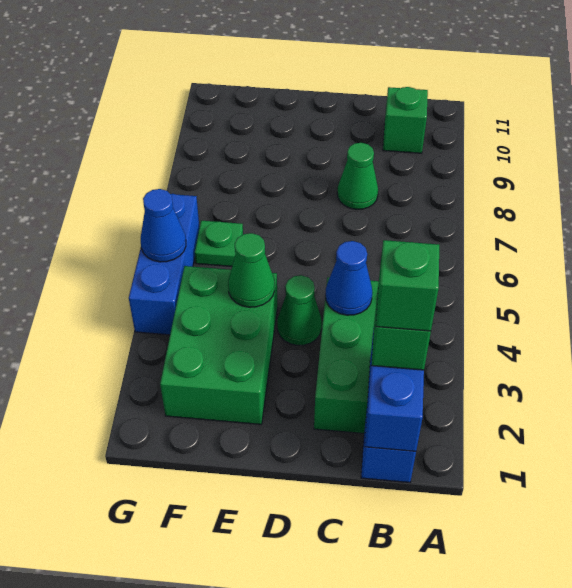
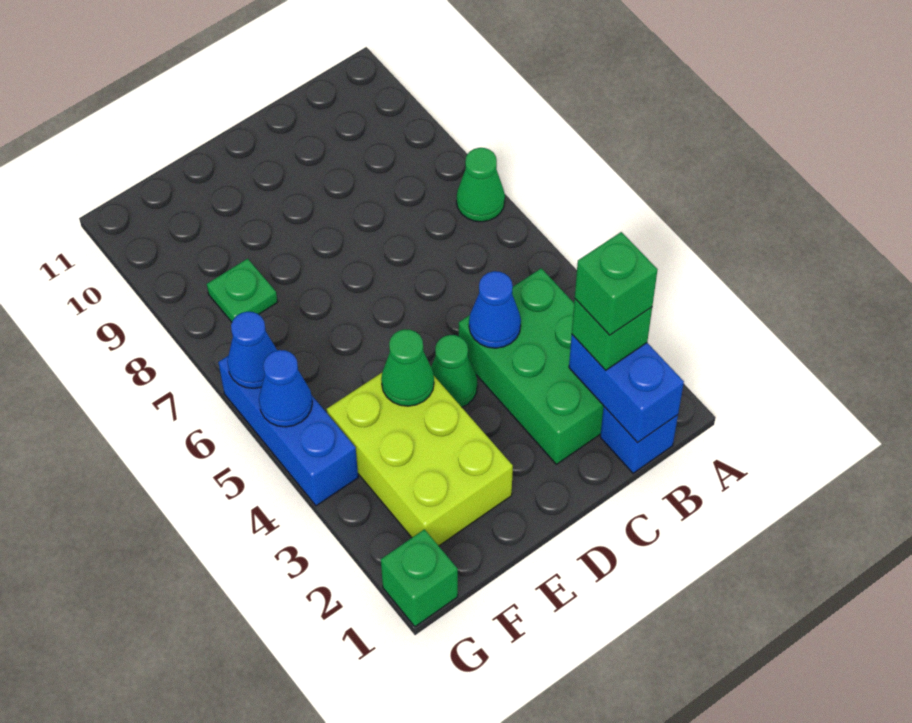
green brick B10 level 1 -> green brick G1 level 1
green cone C8 level 1 -> green cone A7 level 1
green brick E2:F4 level 1 -> lime brick E2:F4 level 1
green plate F6 level 1 -> green plate F8 level 1
none -> blue cone G6 level 2

